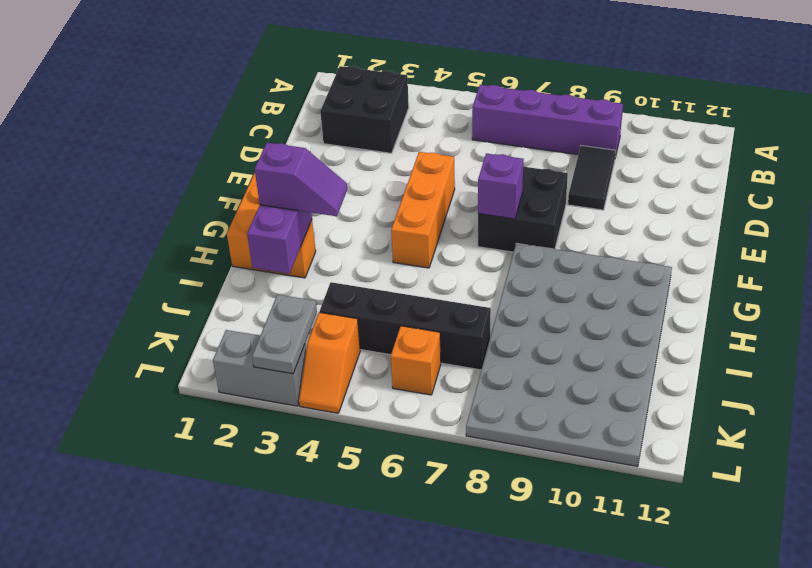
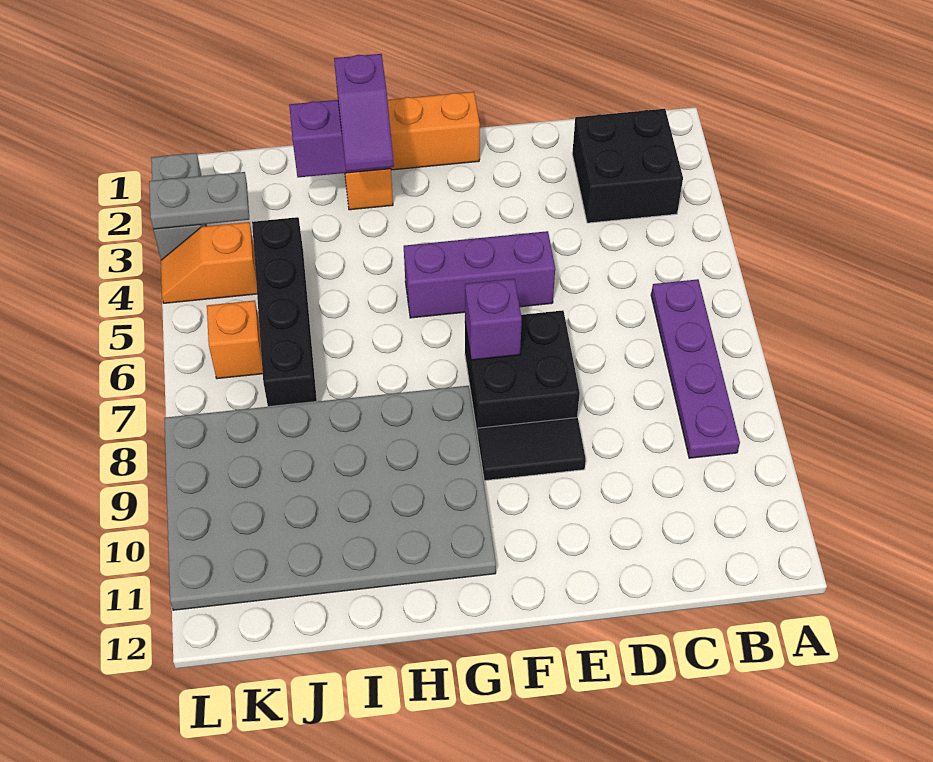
purple brick B6:B9 level 1 -> purple plate B6:B9 level 1
black tile C9:D9 level 1 -> black tile E9:F9 level 1
orange brick E5:G5 level 1 -> purple brick E5:G5 level 1

